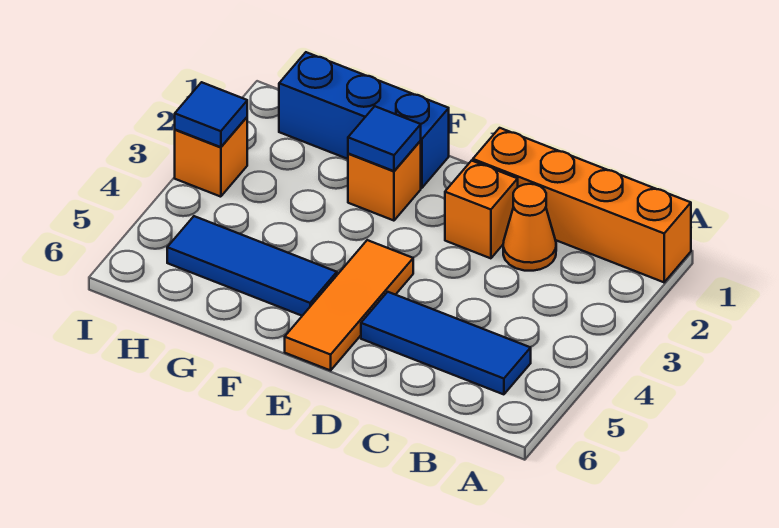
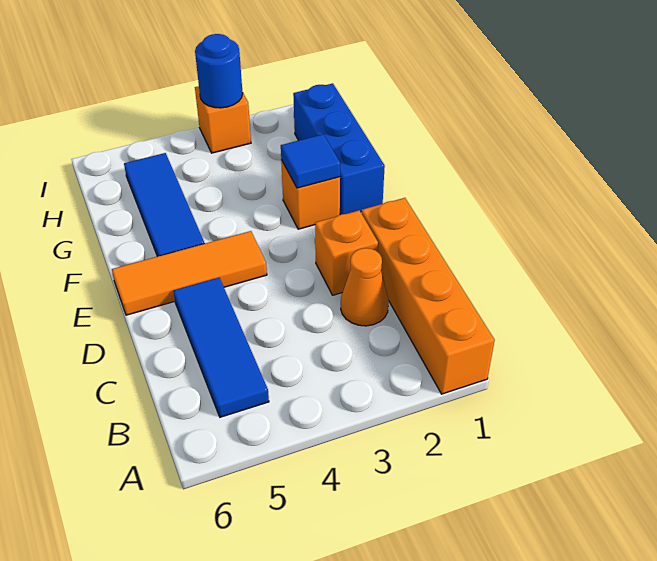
blue tile I3 level 2 -> blue round brick I3 level 2

